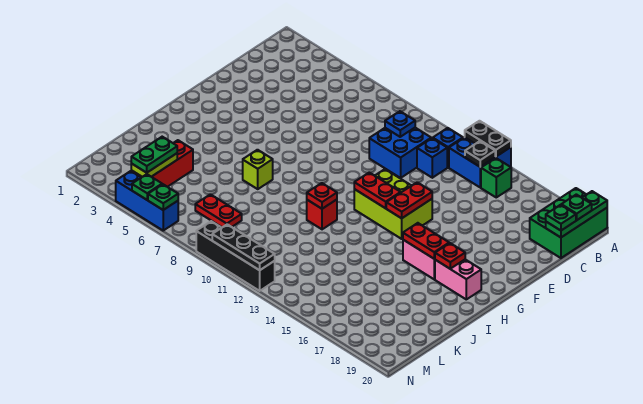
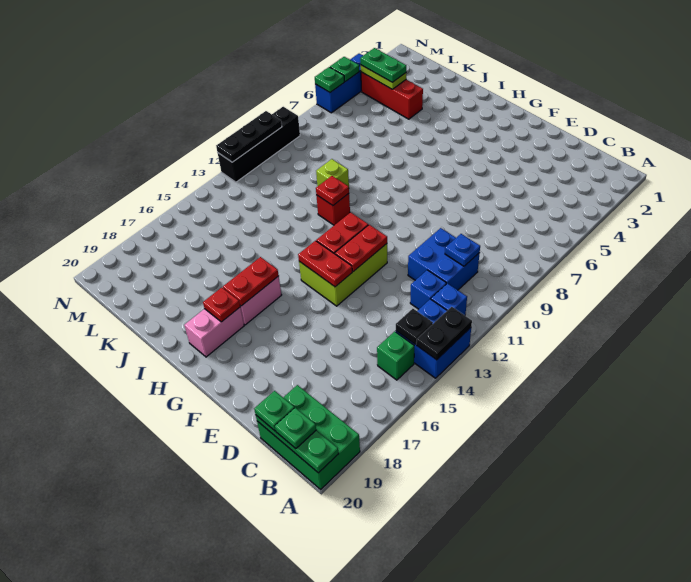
lime brick I7 level 1 -> lime brick J10 level 1
red plate L7:L8 level 1 -> red plate F12:F13 level 2

